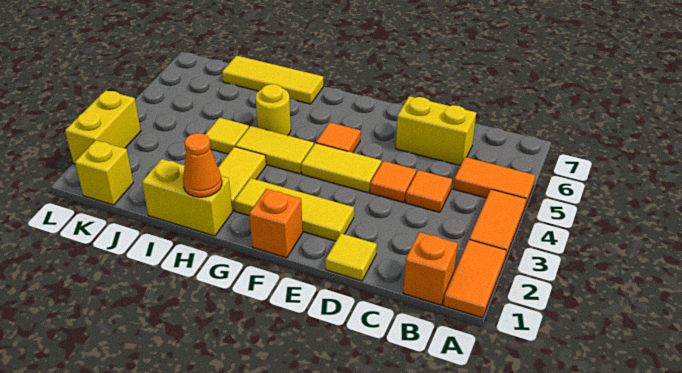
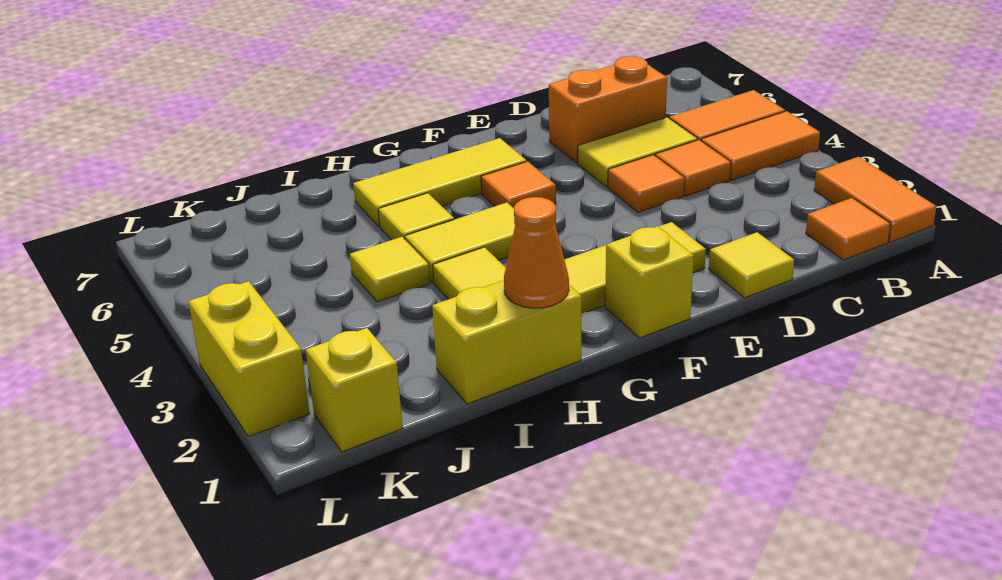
orange tile A3:A4 level 1 -> orange tile A4:B4 level 1
orange brick B1 level 1 -> orange tile B1 level 1
yellow brick C6:D6 level 1 -> orange brick C6:D6 level 1
yellow tile E4:F4 level 1 -> yellow tile C5:D5 level 1
orange brick F1 level 1 -> yellow brick F1 level 1
yellow round brick H5 level 1 -> yellow tile H5 level 1
yellow tile H7:J7 level 1 -> yellow tile F6:H6 level 1

